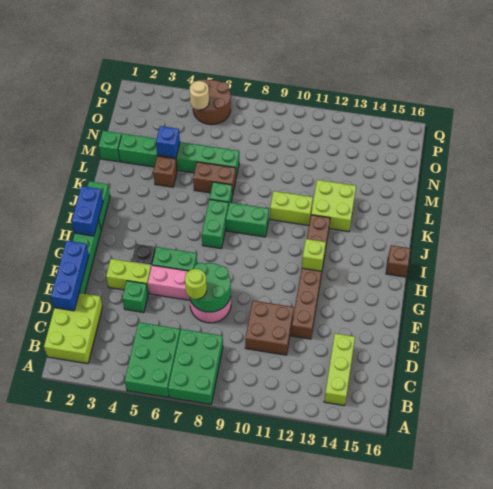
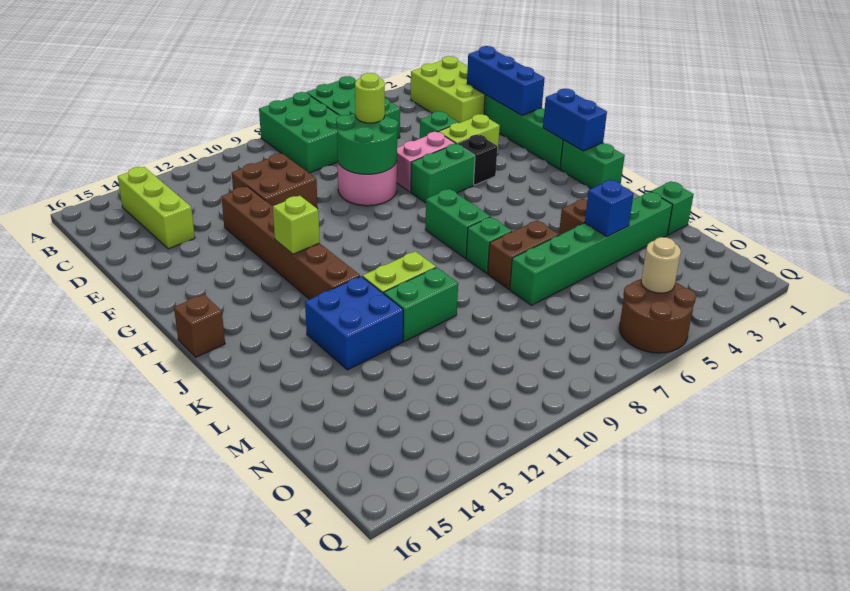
green brick J8:J9 level 1 -> green brick L10:L11 level 1
lime brick K12:L13 level 1 -> blue brick K12:L13 level 1

